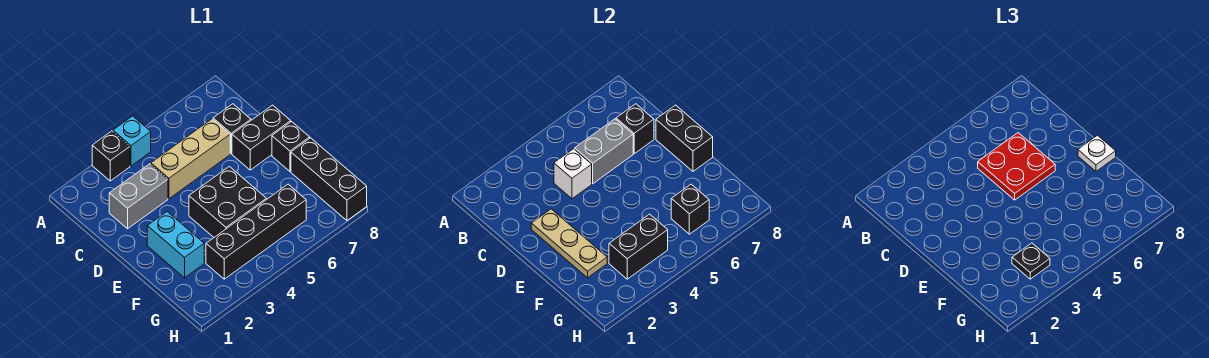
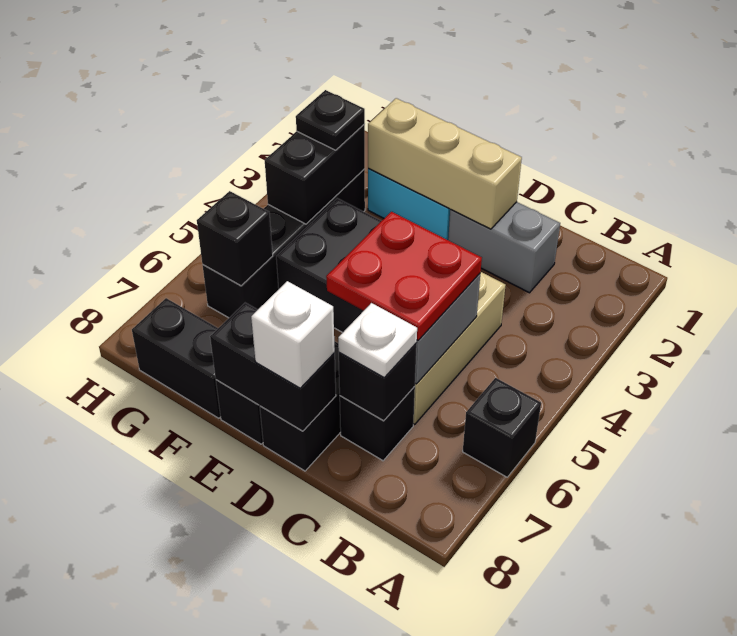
black brick A3 level 1 -> black brick A6 level 1
cyan brick A4 level 1 -> none
grey brick C2:C3 level 1 -> grey brick C2:D2 level 1
white brick C4 level 2 -> white brick D8 level 3
tan plate D2:F2 level 2 -> tan brick D2:F2 level 2
white plate E8 level 3 -> white plate C7 level 3
black brick F8:H8 level 1 -> black brick F8:G8 level 1

